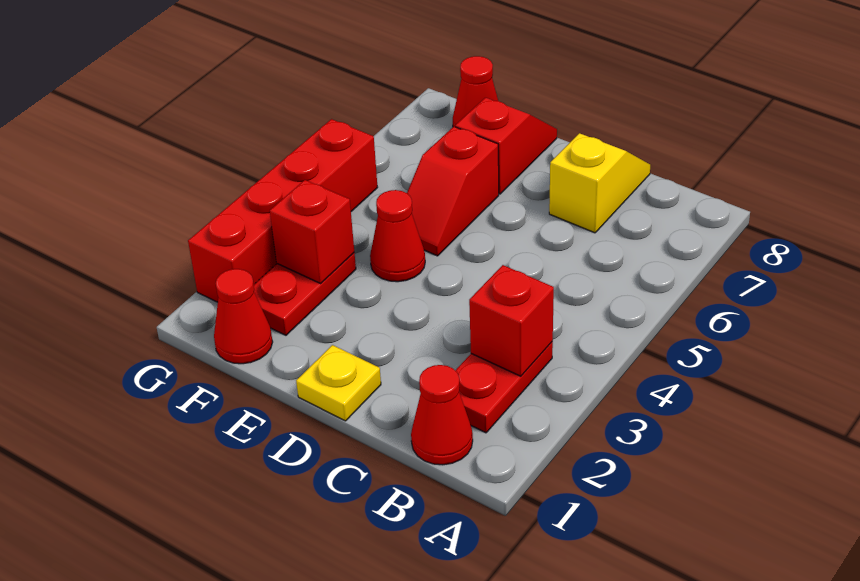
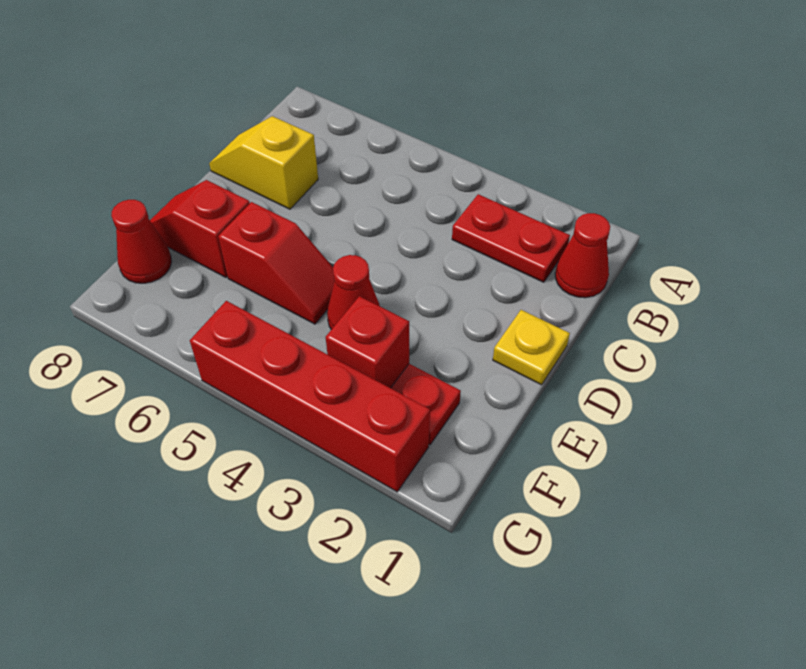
red brick B3 level 2 -> none
red cone F1 level 1 -> none

